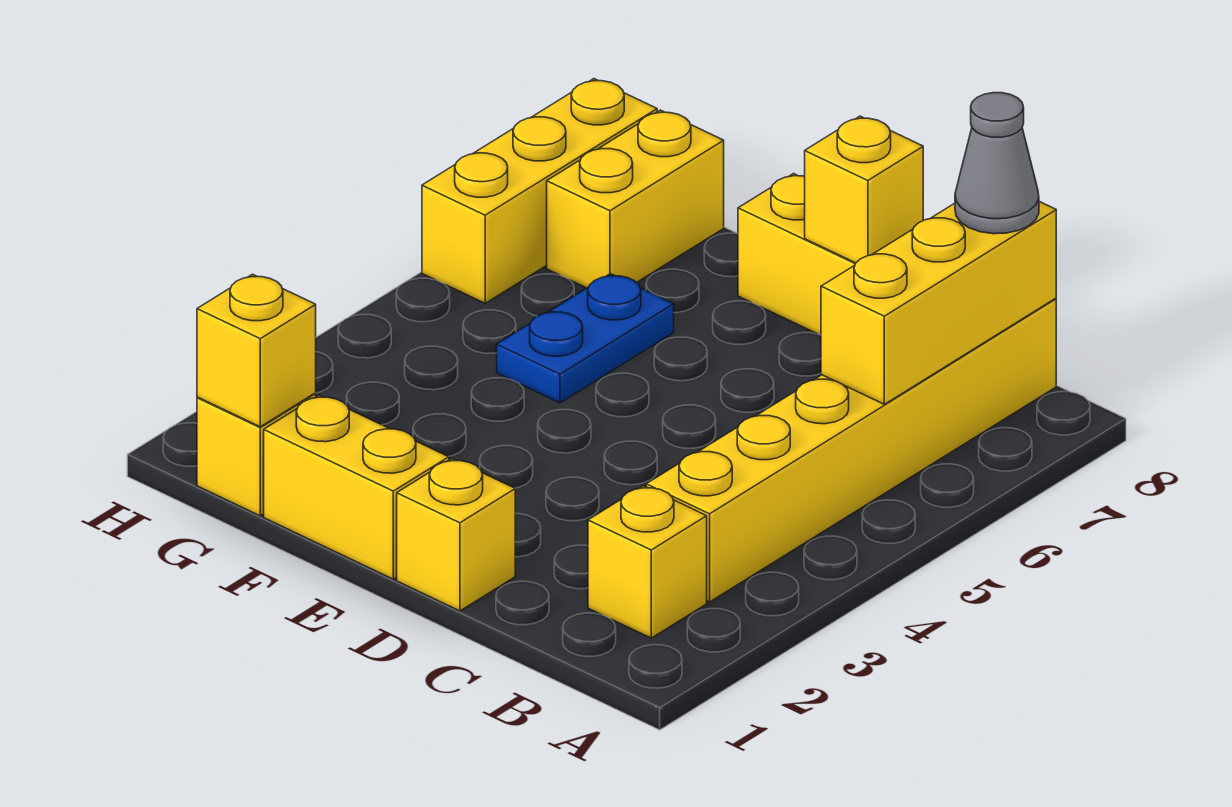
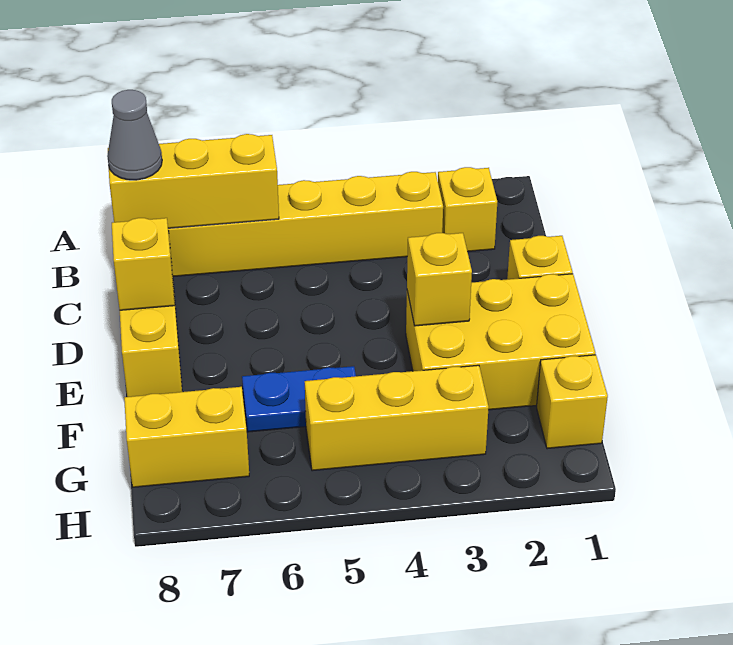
yellow brick E1:F1 level 1 -> yellow brick E1:F3 level 1
yellow brick G1 level 2 -> yellow brick E3 level 2
yellow brick H6:H8 level 1 -> yellow brick G3:G5 level 1

